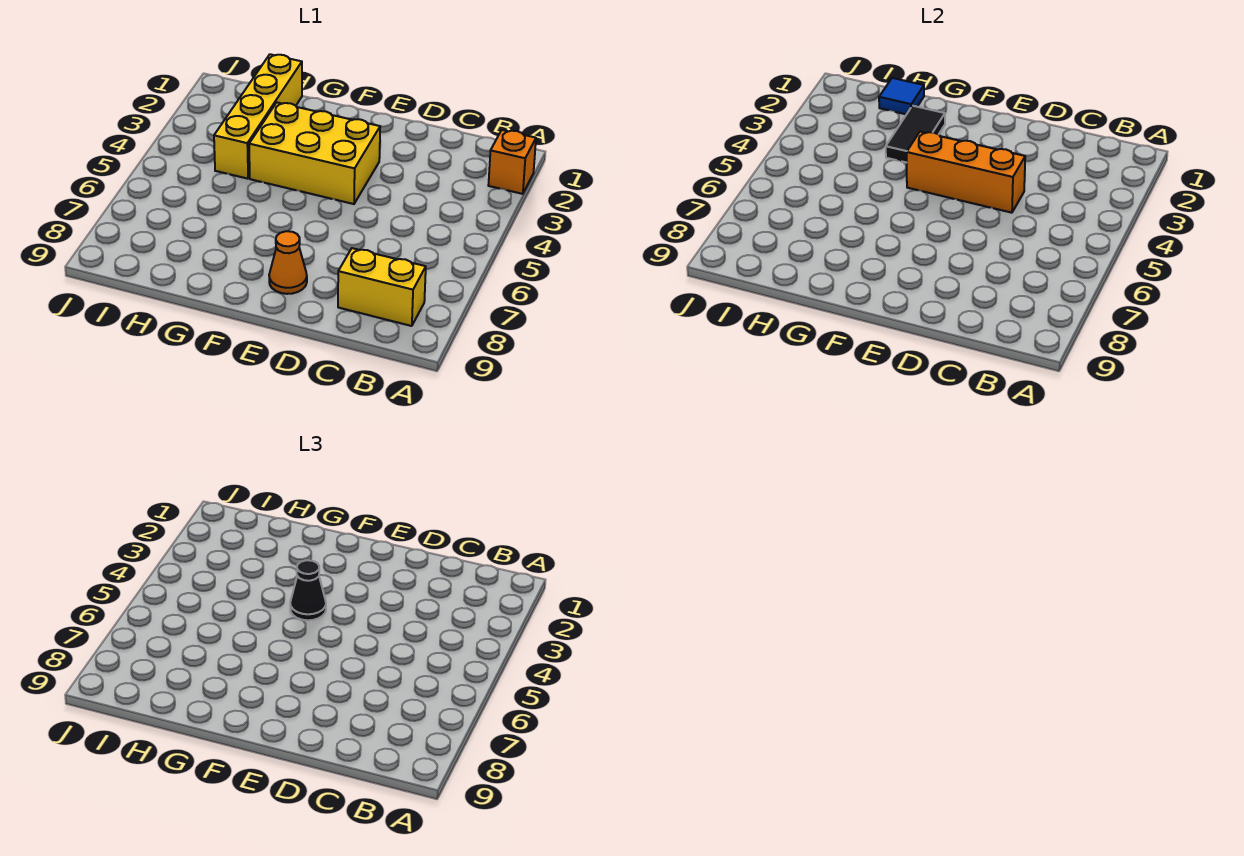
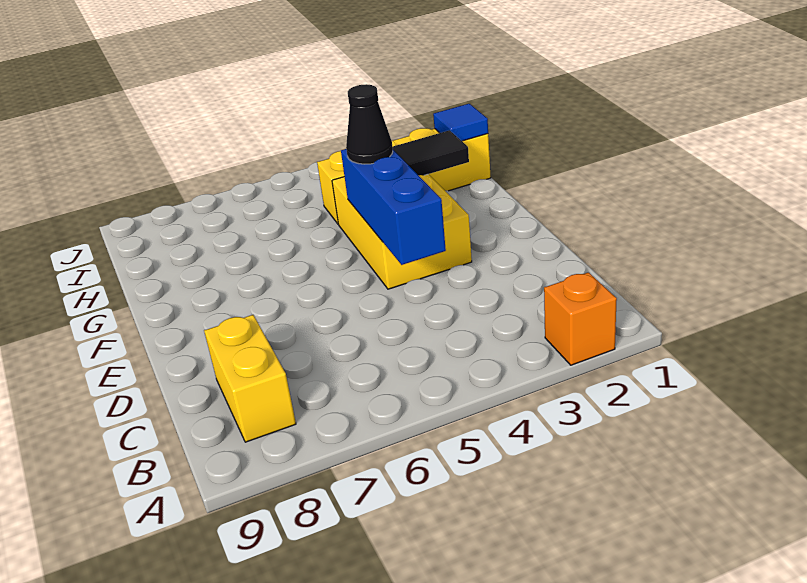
orange brick D4:F4 level 2 -> blue brick D4:F4 level 2
orange cone E8 level 1 -> none

